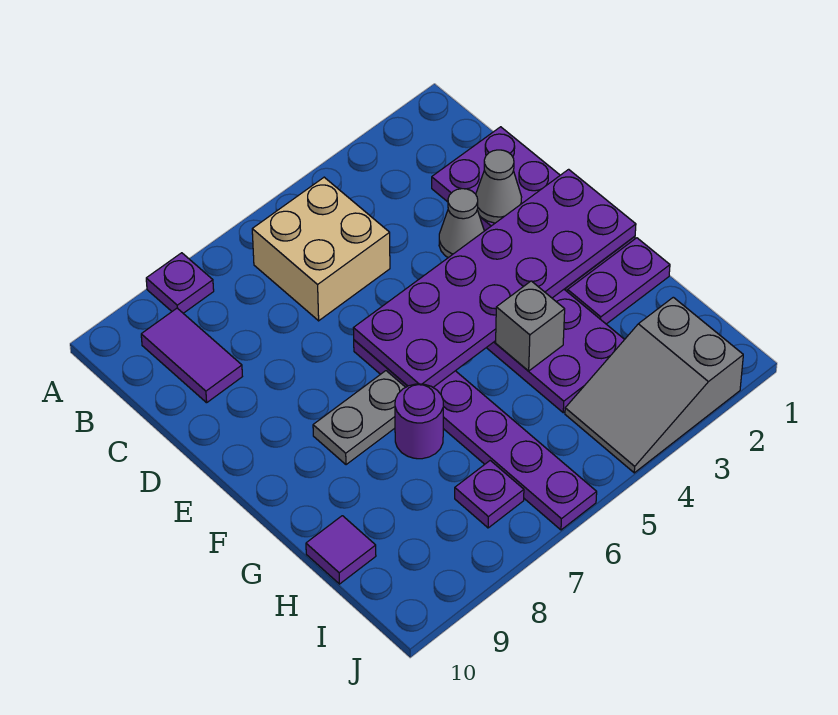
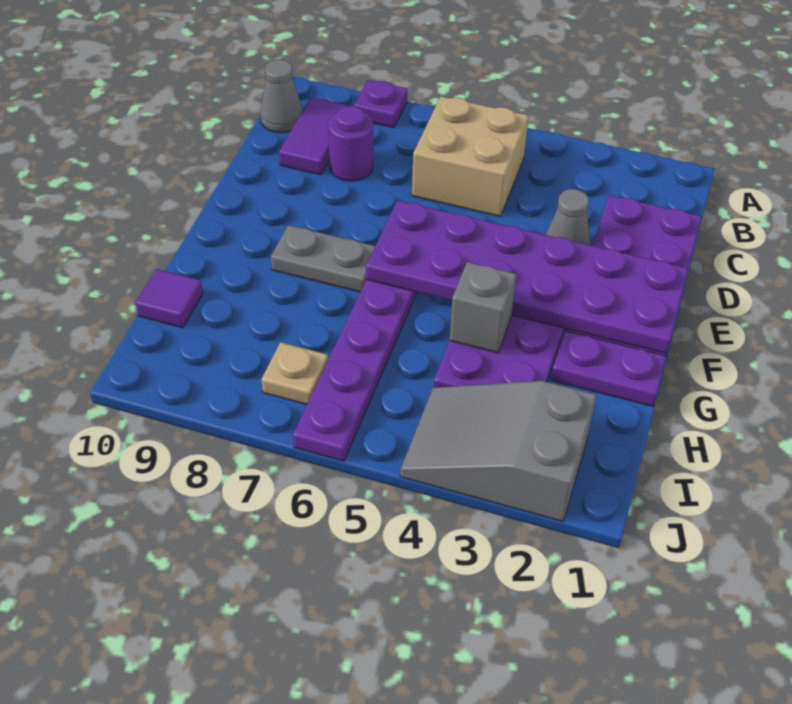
grey cone D2 level 2 -> grey cone B10 level 1
purple round brick G7 level 1 -> purple round brick C8 level 1
purple plate I7 level 1 -> tan plate I7 level 1

